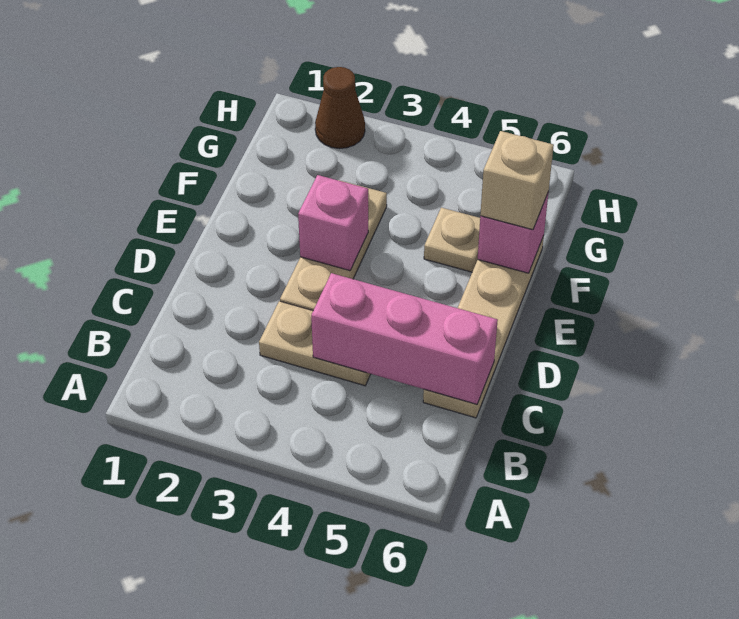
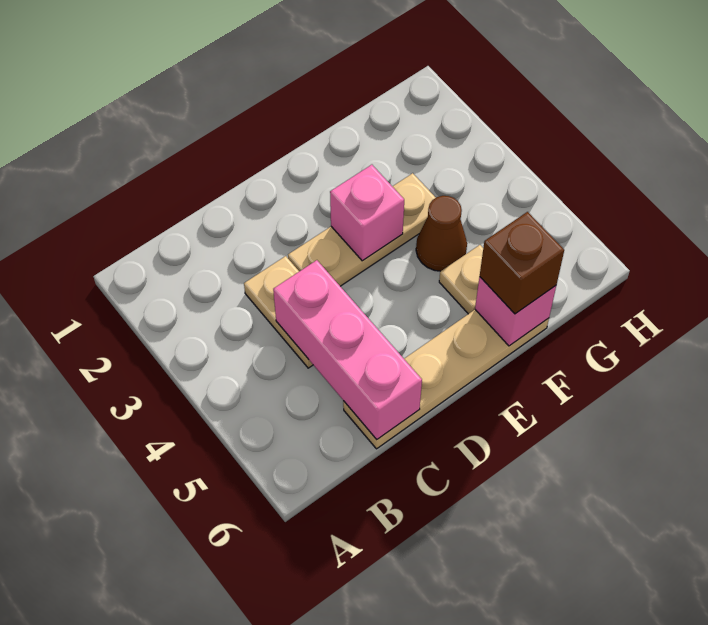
tan brick F6 level 3 -> brown brick F6 level 3
brown cone H2 level 1 -> brown cone F4 level 1

